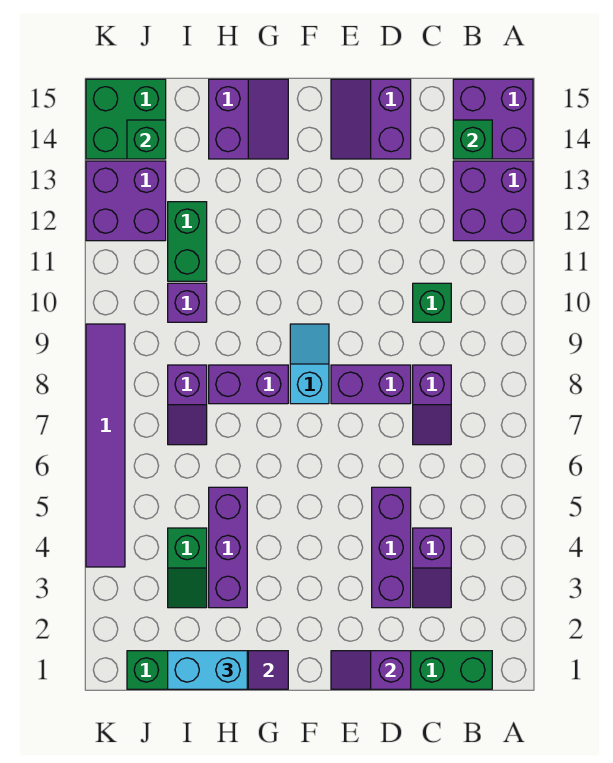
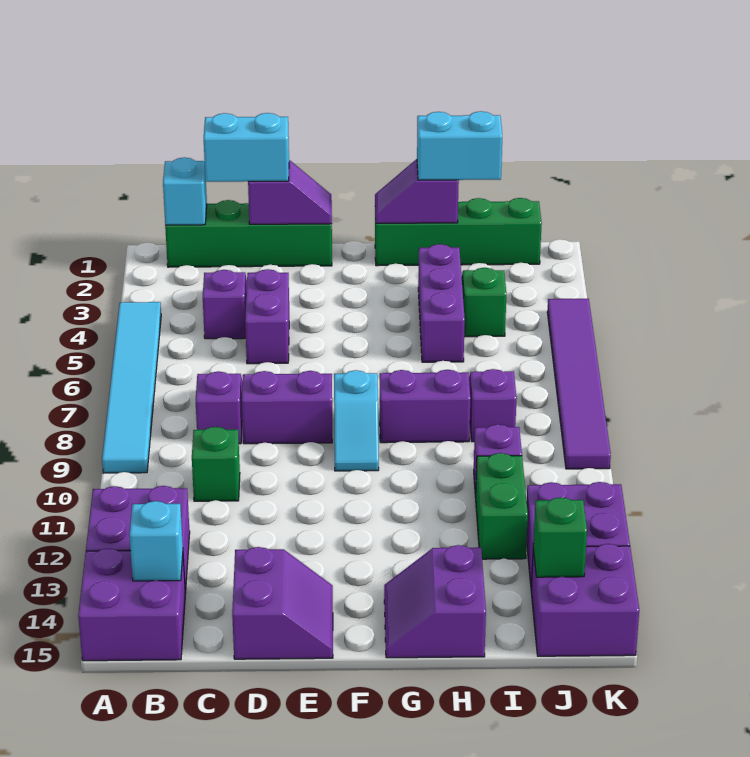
none -> cyan tile A4:A9 level 1
none -> cyan brick B1 level 2
green brick B14 level 2 -> cyan brick B14 level 2
none -> cyan brick C1:D1 level 3
purple brick D3:D5 level 1 -> purple brick D4:D5 level 1
green brick J14:K15 level 1 -> purple brick J14:K15 level 1

